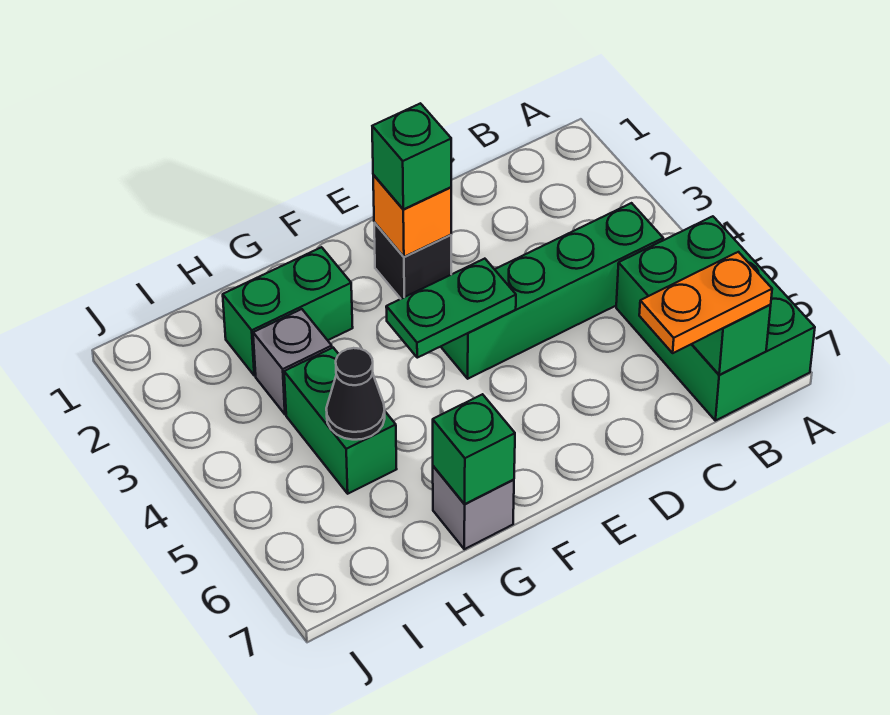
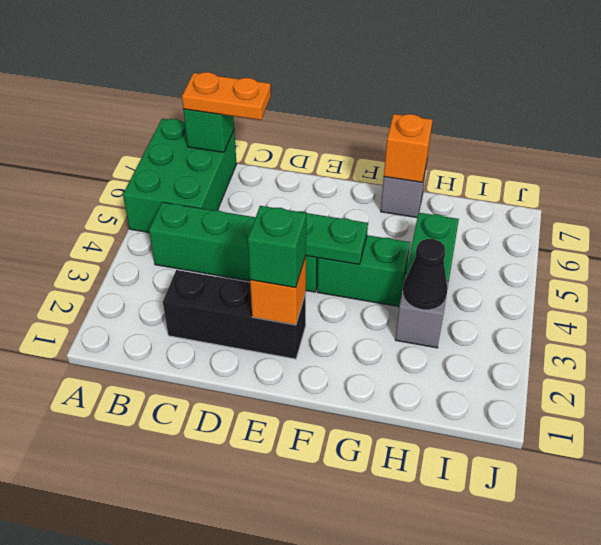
black brick E2 level 1 -> black brick C2:E2 level 1
green brick G2:H2 level 1 -> green brick F4:G4 level 1
green brick G7 level 2 -> orange brick G7 level 2
black cone H5 level 2 -> black cone H3 level 2

